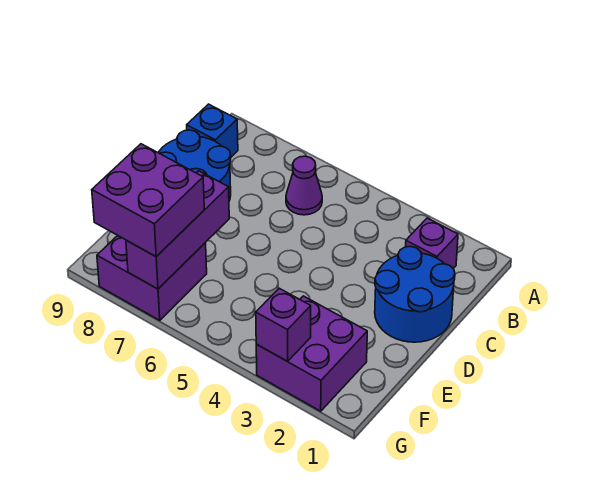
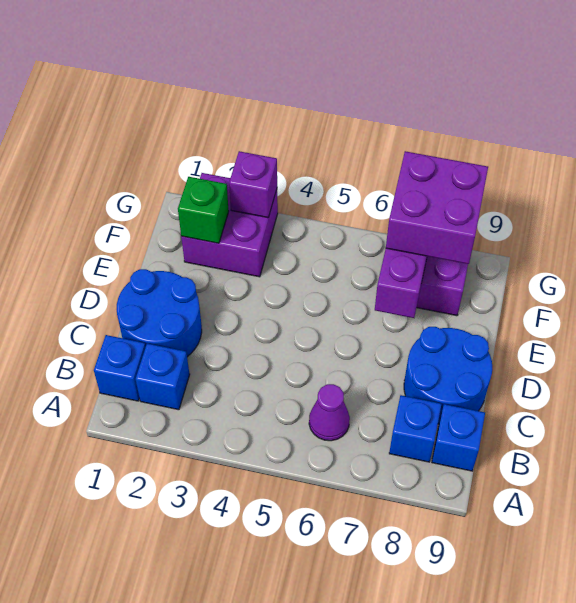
none -> blue brick B1 level 1
purple brick B2 level 1 -> blue brick B2 level 1
none -> blue brick B8 level 1
none -> green brick F2 level 2

